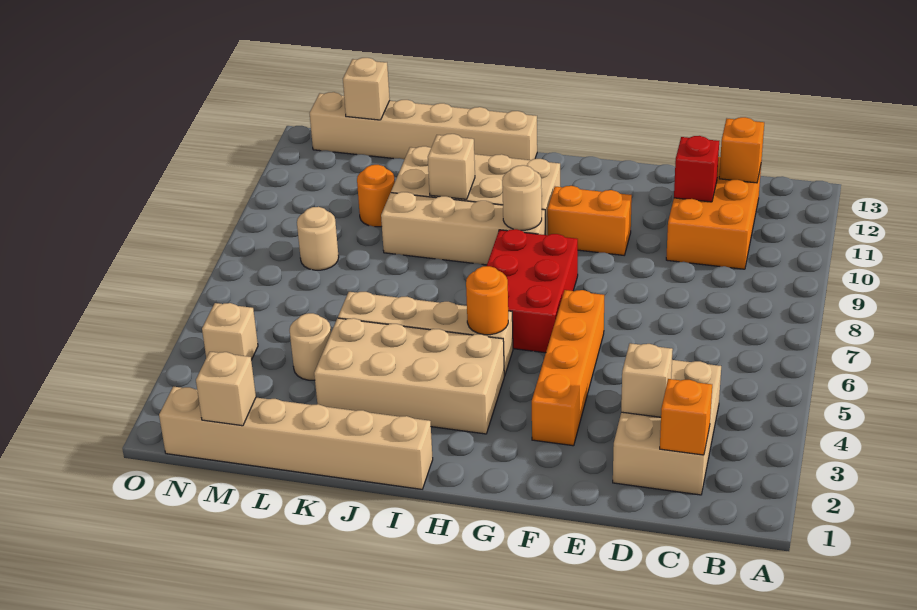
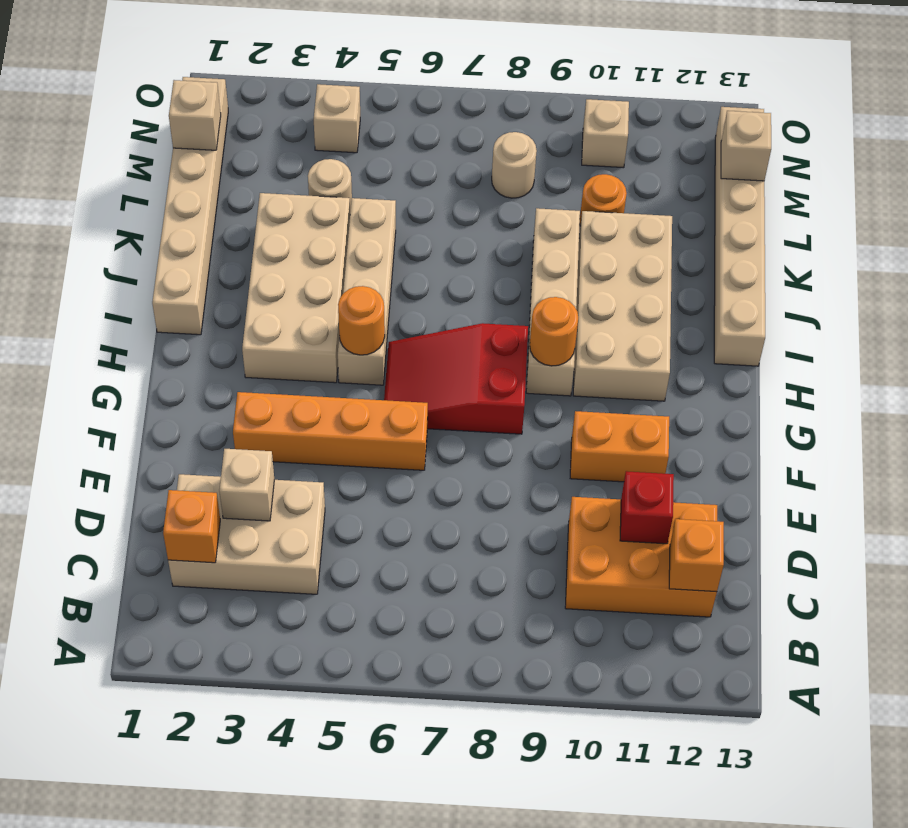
orange brick F10:G10 level 1 -> orange brick F10:F11 level 1
red brick G6:H8 level 1 -> red slope G6:H8 level 1 top 8
tan round brick H9 level 2 -> orange round brick H9 level 2
tan brick J10 level 2 -> tan brick N10 level 1

